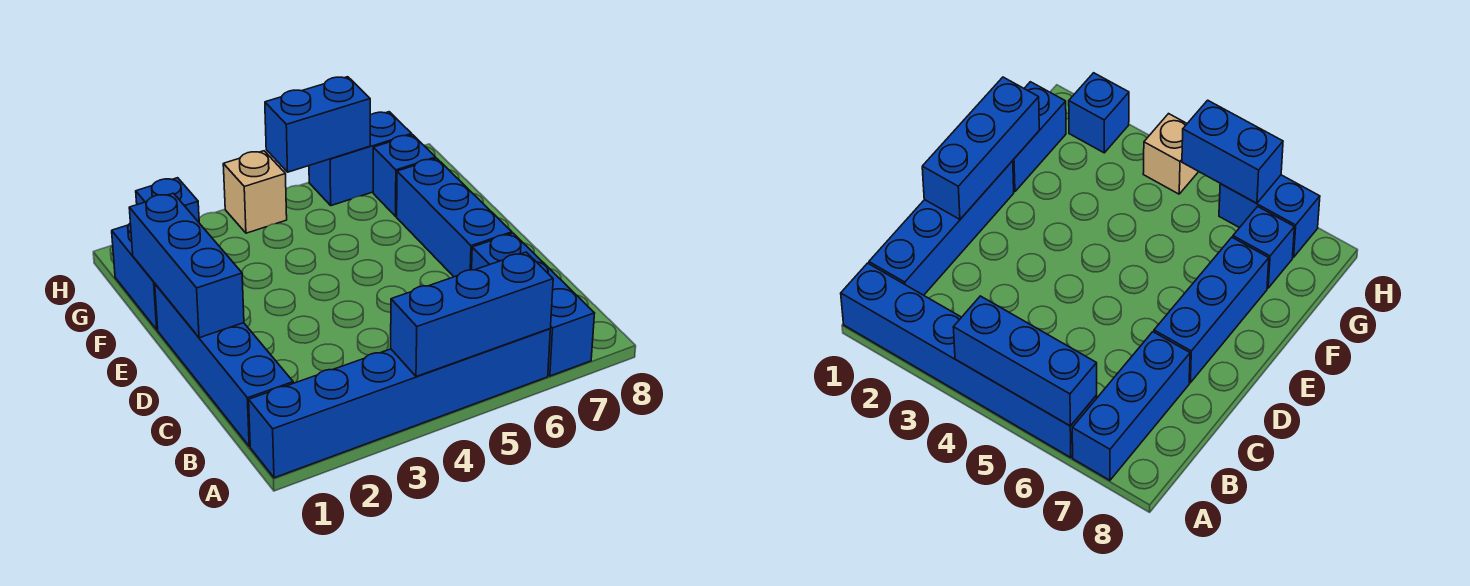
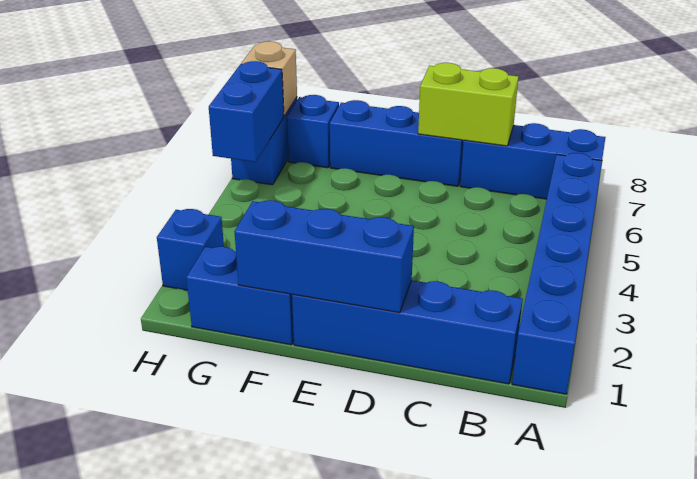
blue brick A4:A6 level 2 -> none
none -> lime brick C7:D7 level 2
tan brick H4 level 1 -> tan brick H7 level 2

